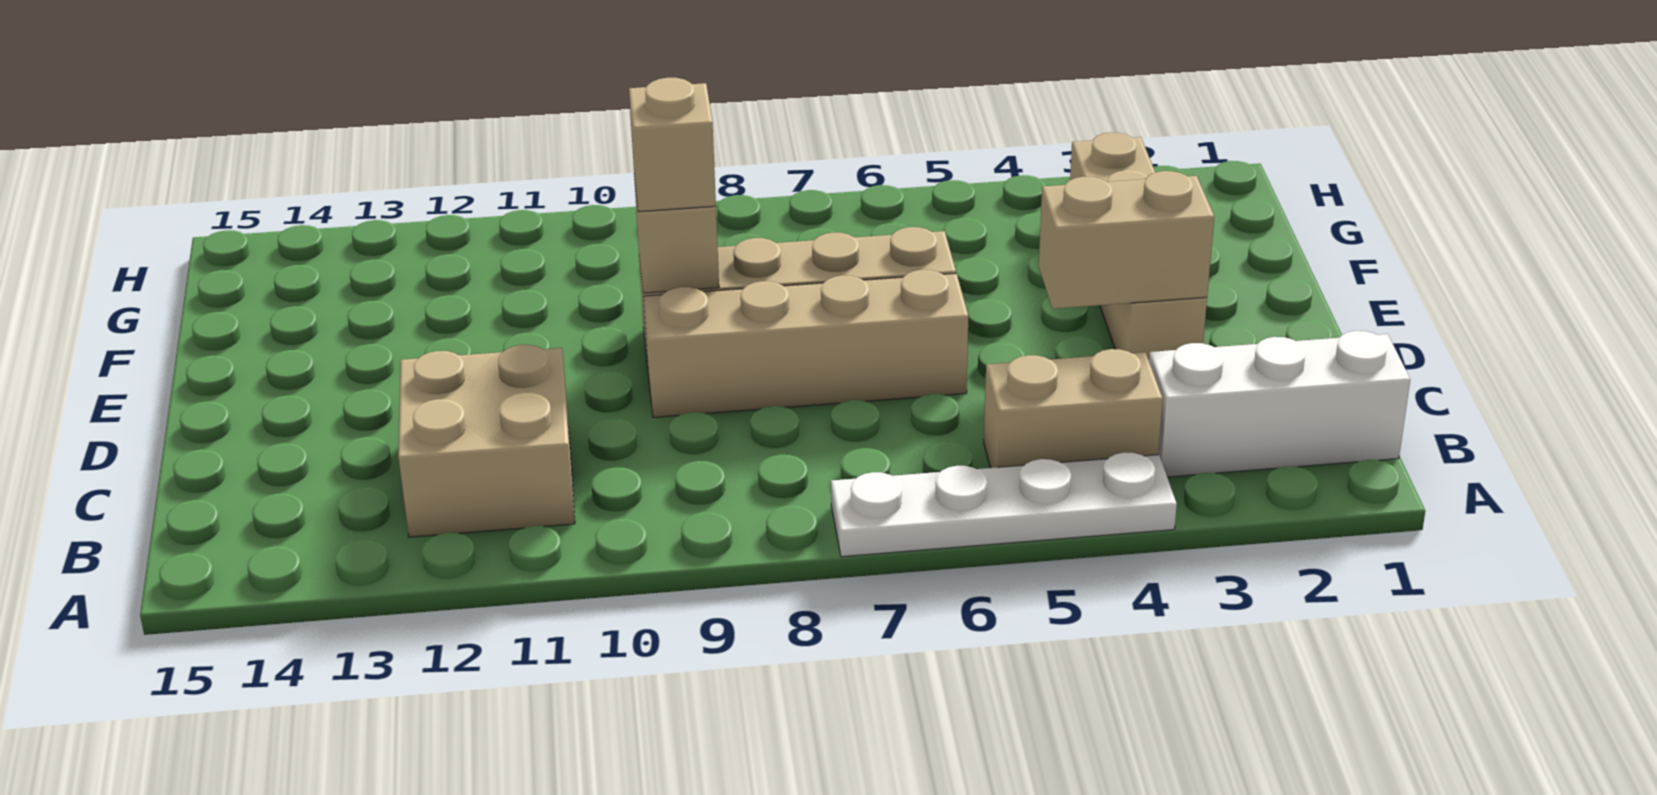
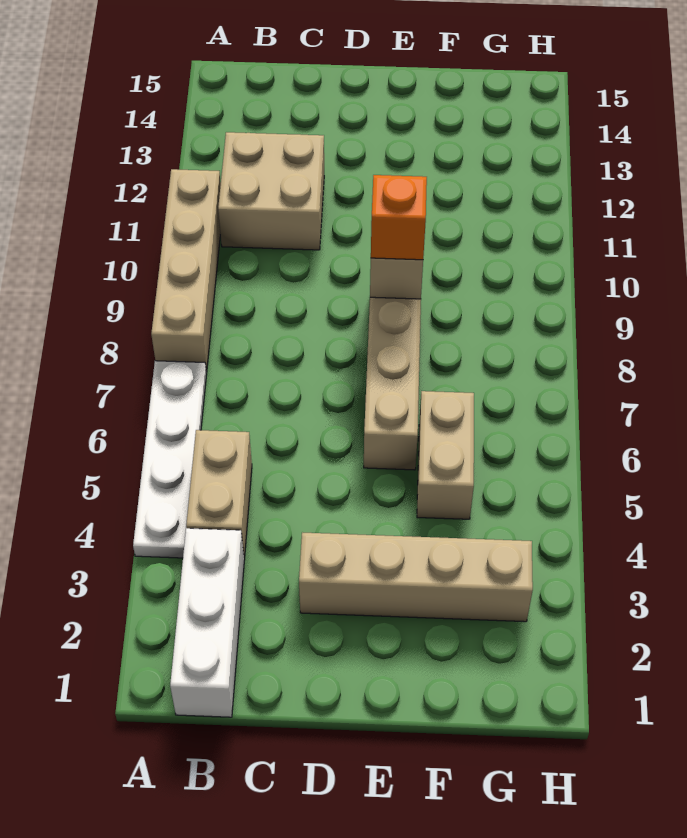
tan brick D3:D4 level 2 -> tan brick F5:F6 level 1
tan brick D6:D9 level 1 -> tan brick A8:A11 level 1
tan brick E9 level 3 -> orange brick E9 level 3

